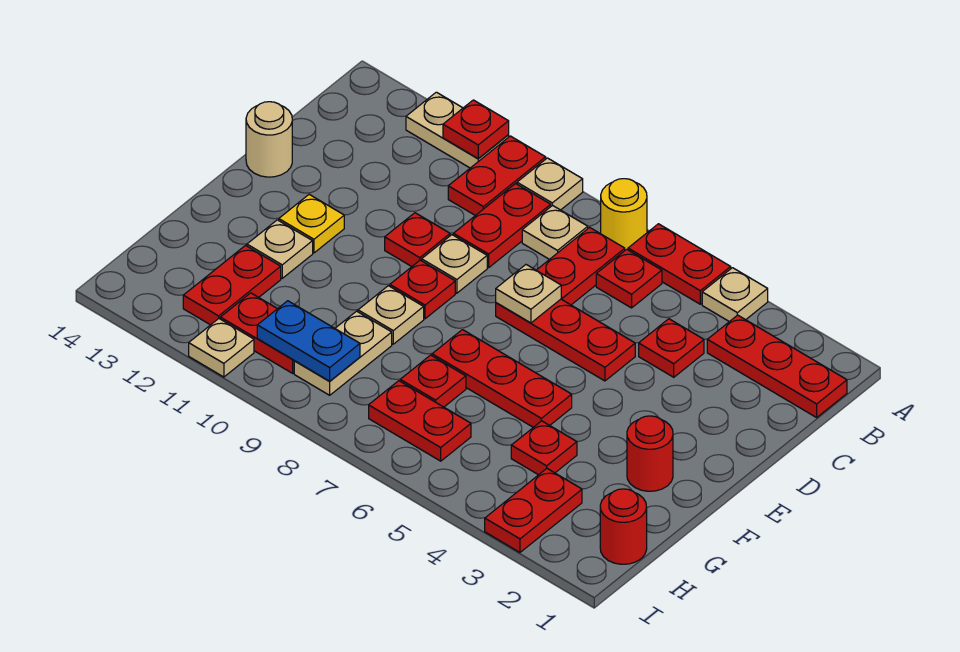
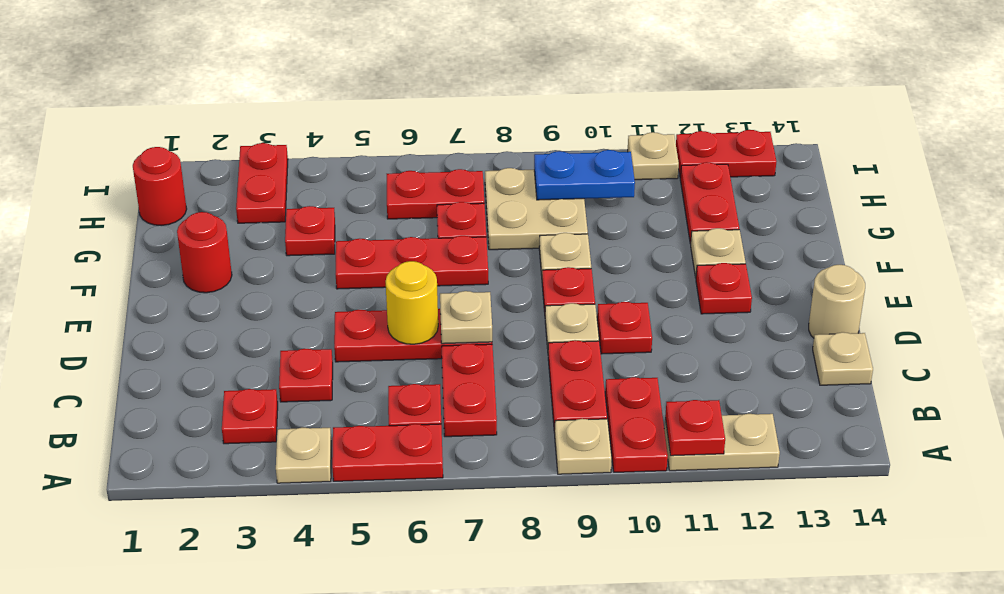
yellow round brick A7 level 1 -> yellow round brick D6 level 2
red plate B1:B3 level 1 -> red plate B3 level 1
tan plate B8 level 1 -> tan plate C14 level 1
yellow plate E12 level 1 -> red plate E12 level 1
tan plate G9:H9 level 1 -> tan plate G8:H9 level 1
red plate H10:H11 level 1 -> red plate I12:I13 level 1

